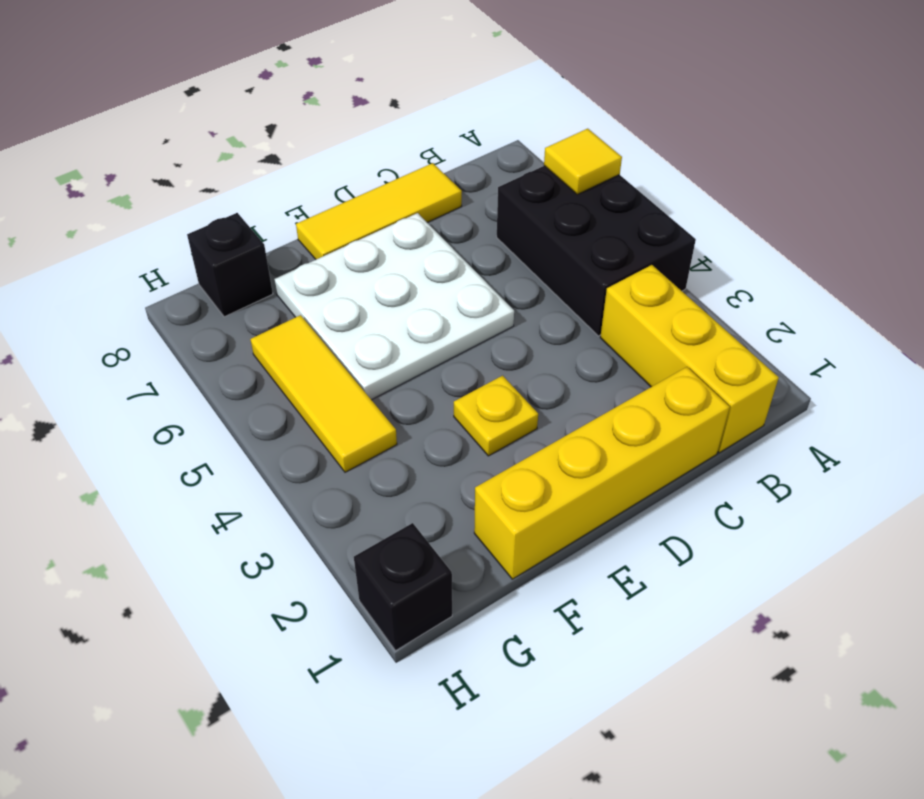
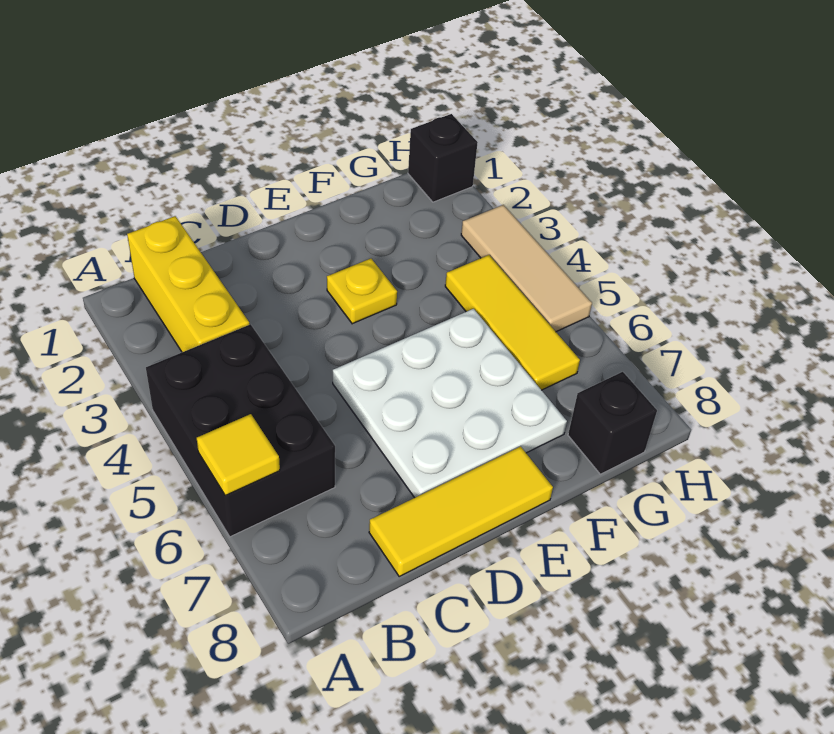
yellow brick C1:F1 level 1 -> none
none -> tan tile H3:H5 level 1

